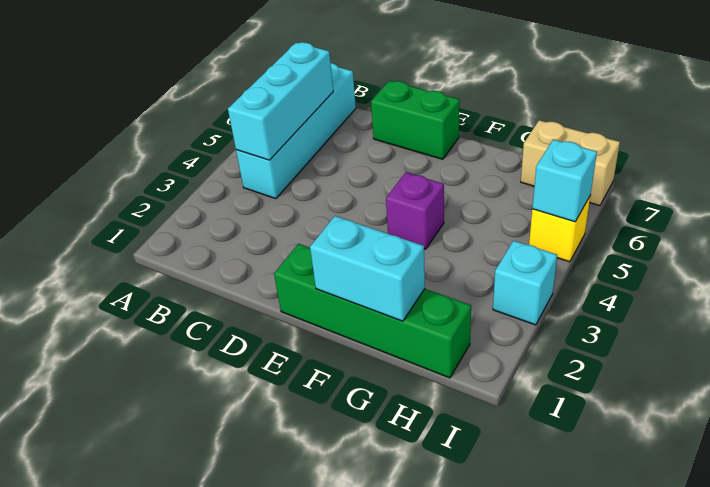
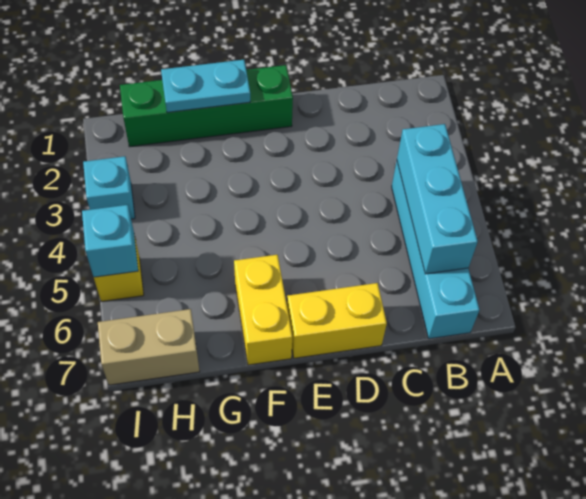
green brick D7:E7 level 1 -> yellow brick D7:E7 level 1
cyan brick F1:G1 level 2 -> cyan plate F1:G1 level 2
purple brick F4 level 1 -> none
none -> yellow brick F6:F7 level 1

